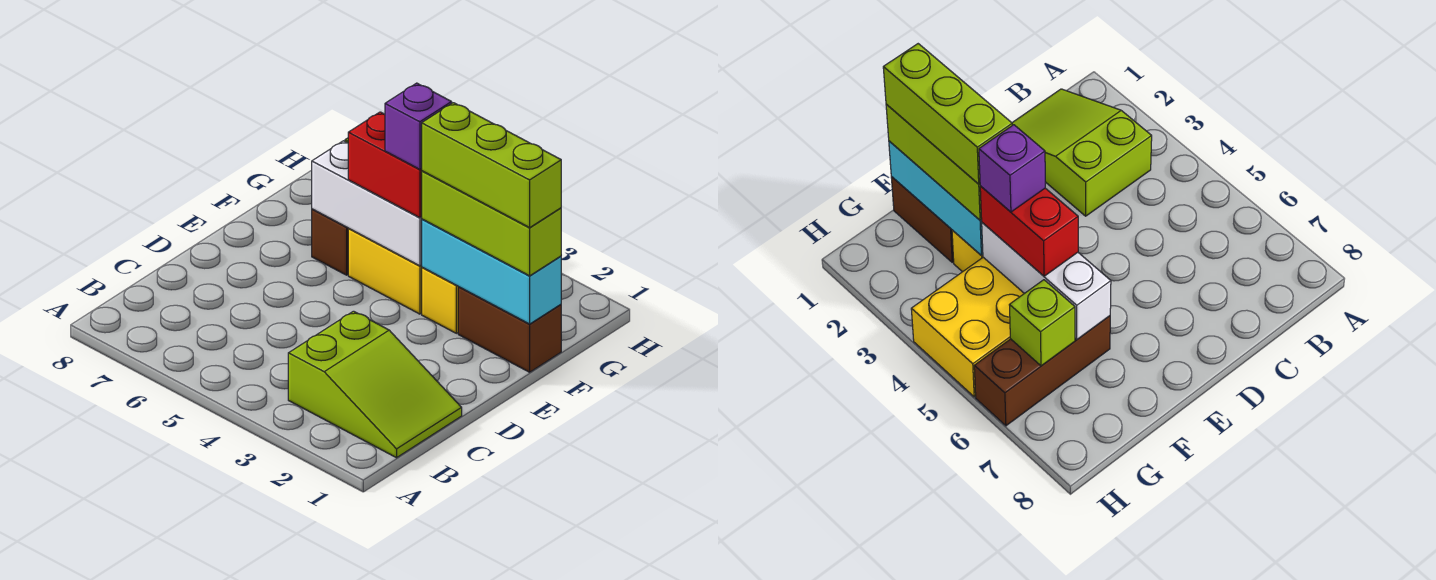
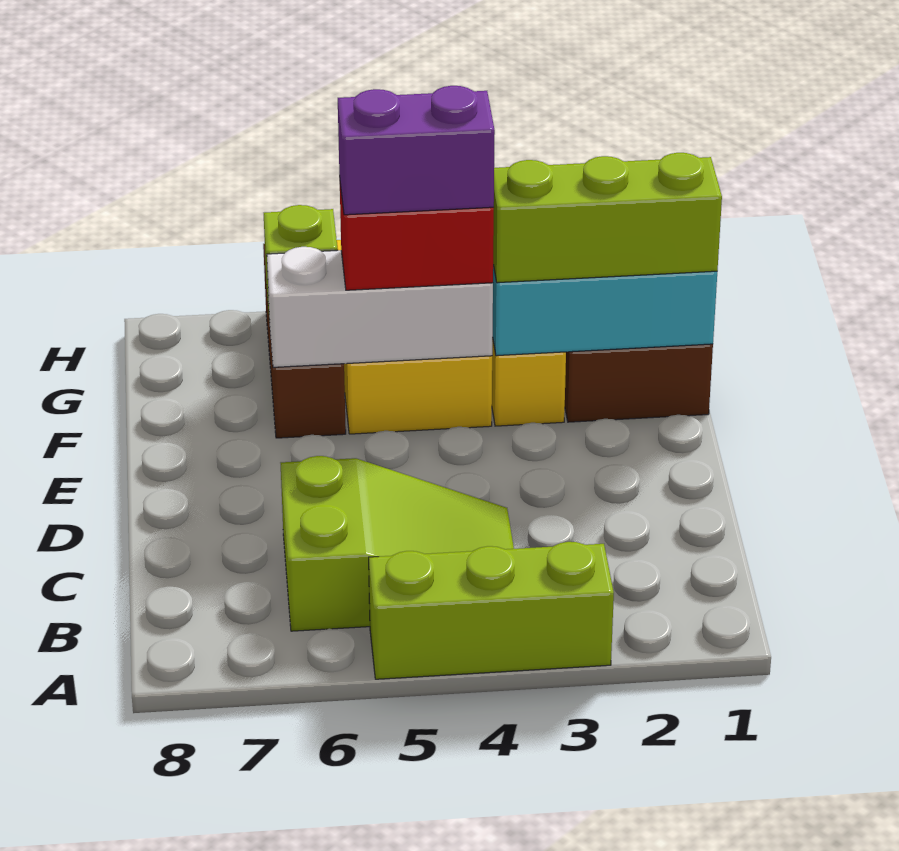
lime slope B1:C3 level 1 top 3 -> lime slope B4:C6 level 1 top 6
lime brick F1:F3 level 4 -> lime brick A3:A5 level 1
purple brick F4 level 4 -> purple brick F4:F5 level 4

